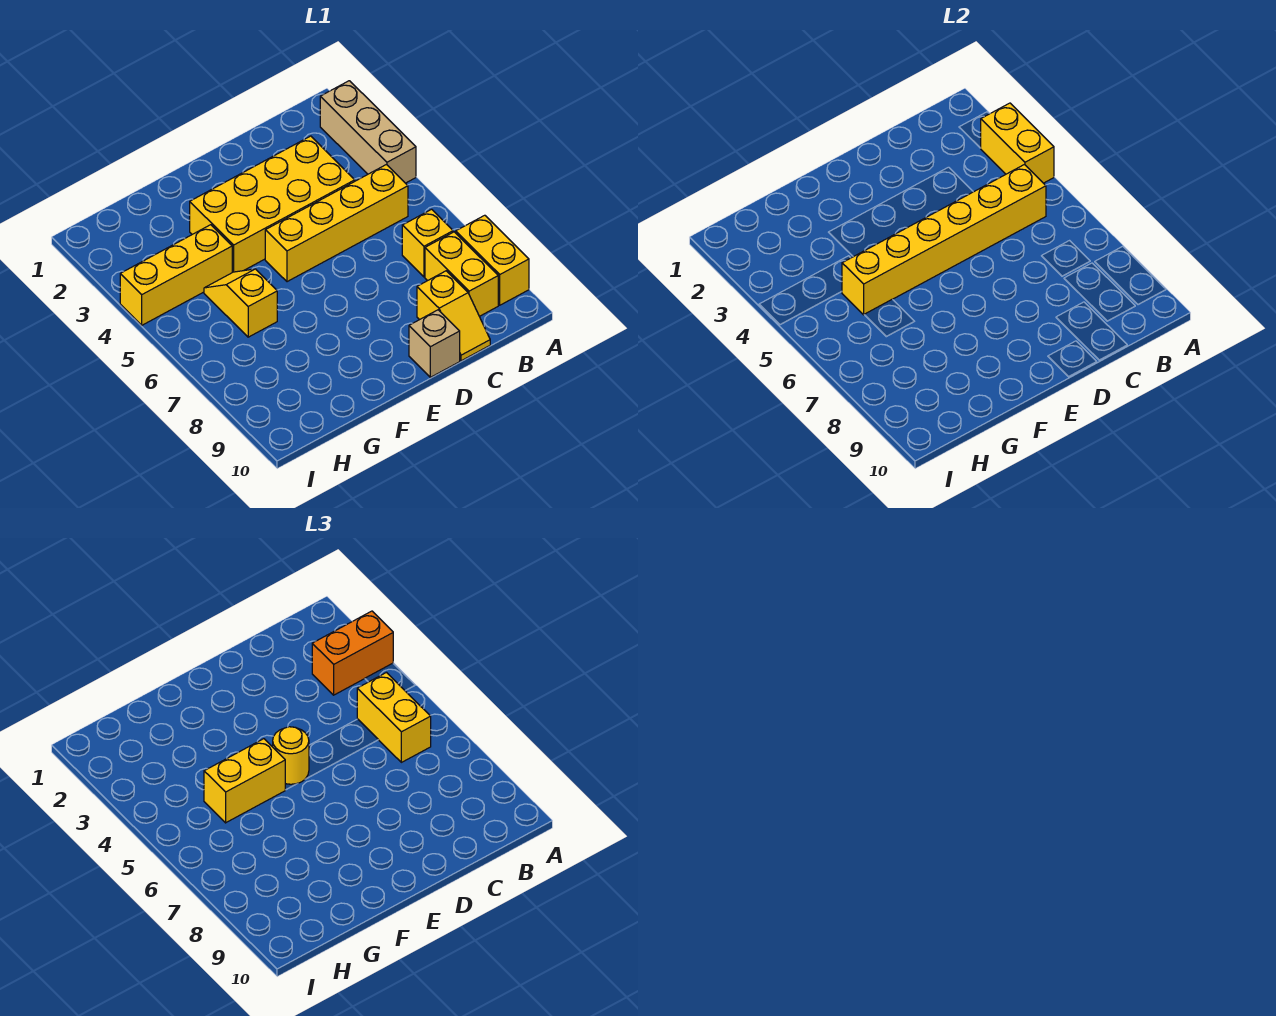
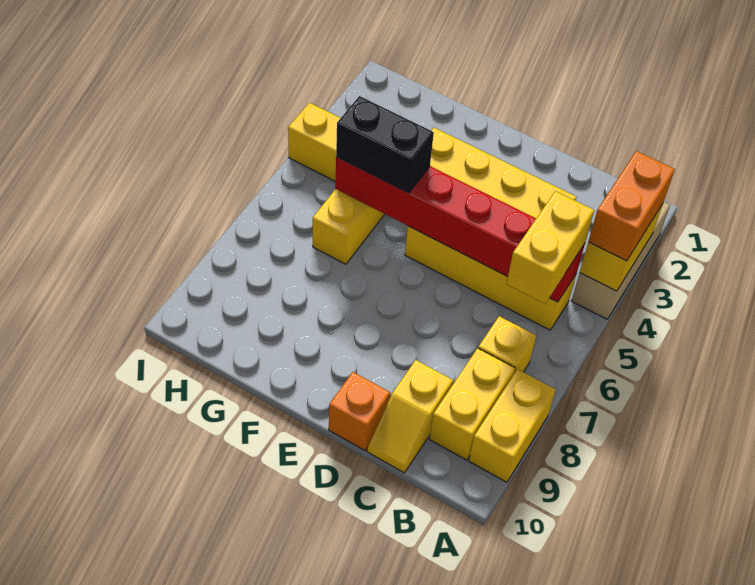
orange brick A3:B3 level 3 -> orange brick A3:A4 level 3
yellow brick B5:G5 level 2 -> red brick B5:G5 level 2
tan brick D10 level 1 -> orange brick D10 level 1
yellow round brick E5 level 3 -> none
yellow brick F5:G5 level 3 -> black brick F5:G5 level 3

